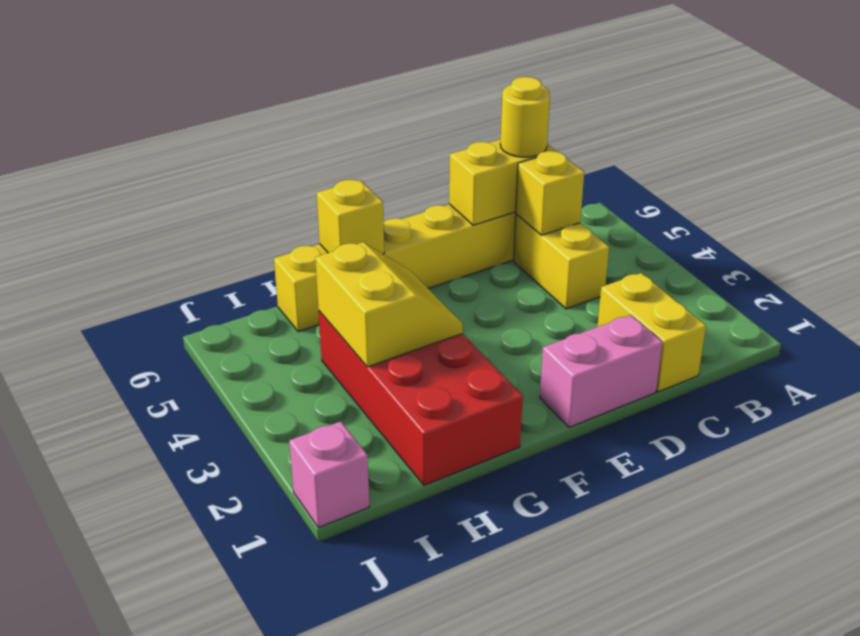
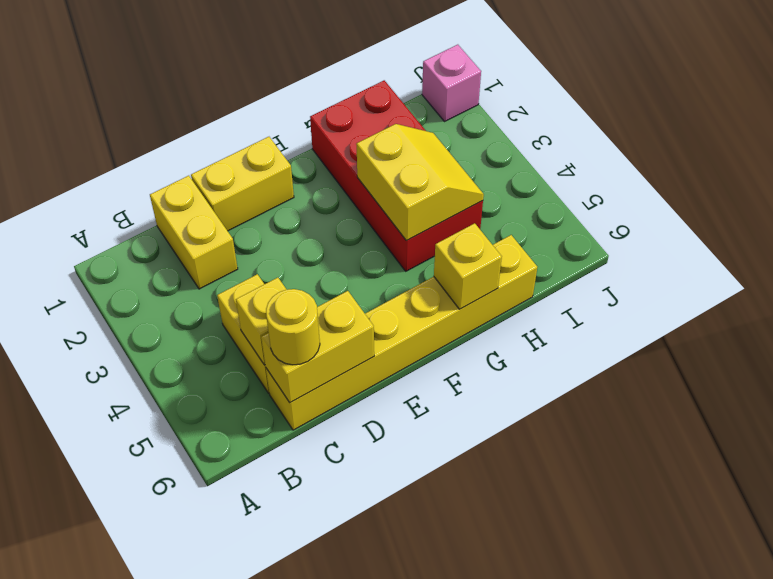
pink brick D1:E1 level 1 -> yellow brick D1:E1 level 1
yellow slope G3:H4 level 2 top H -> yellow slope G3:H4 level 2 top G

